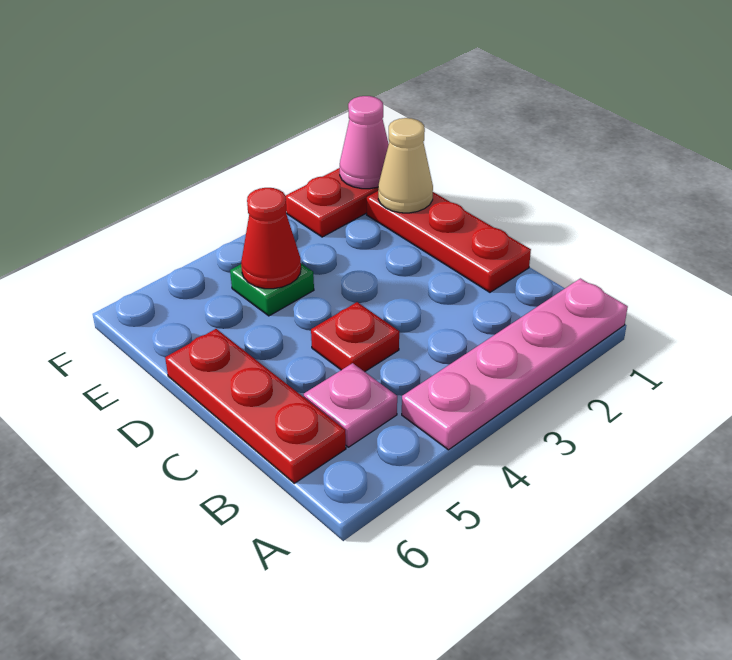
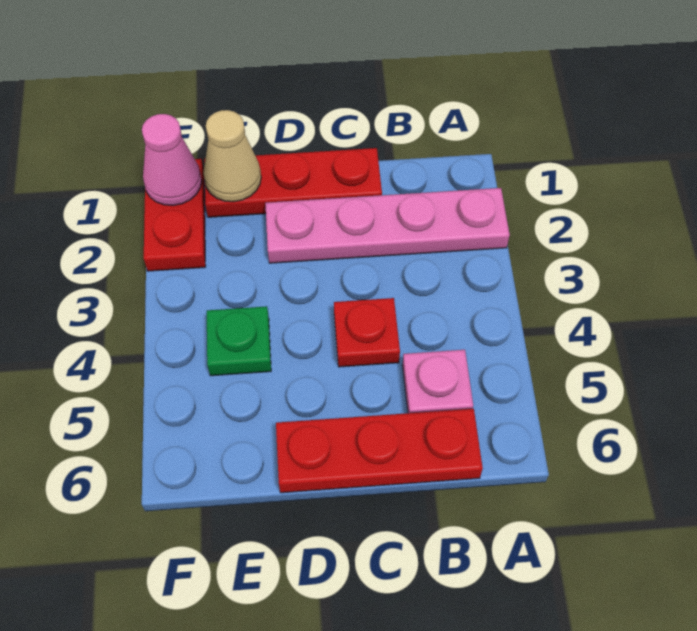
pink plate A1:A4 level 1 -> pink plate A2:D2 level 1
red cone E4 level 2 -> none

